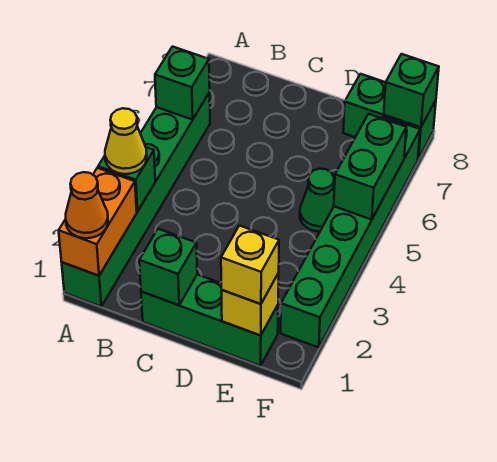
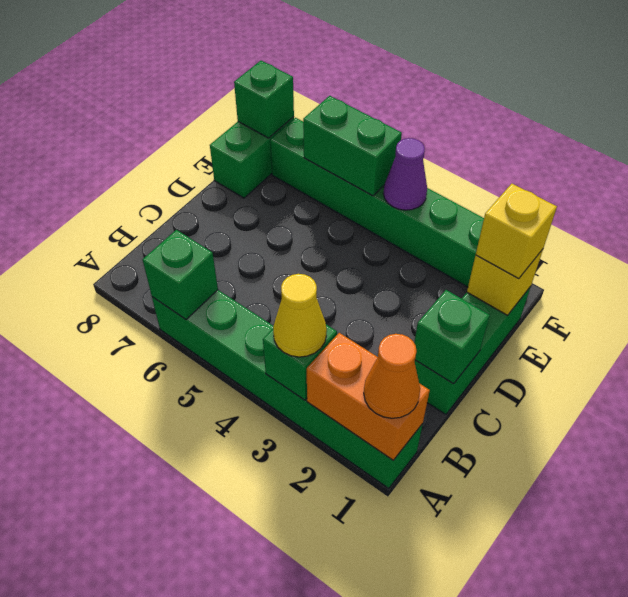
green cone E5 level 1 -> none
none -> purple cone F4 level 2

